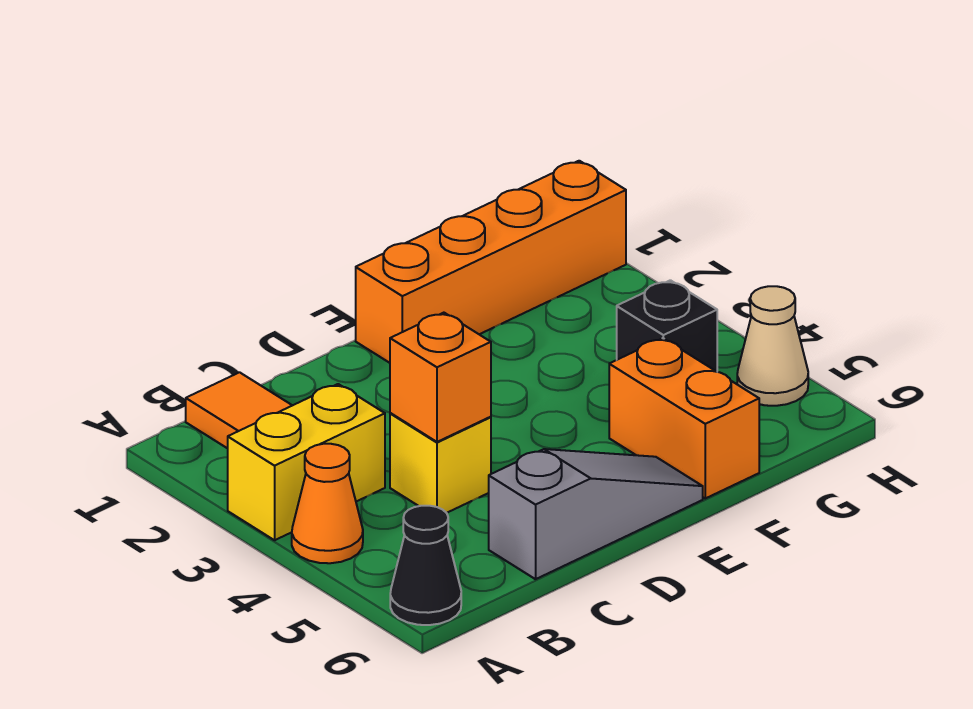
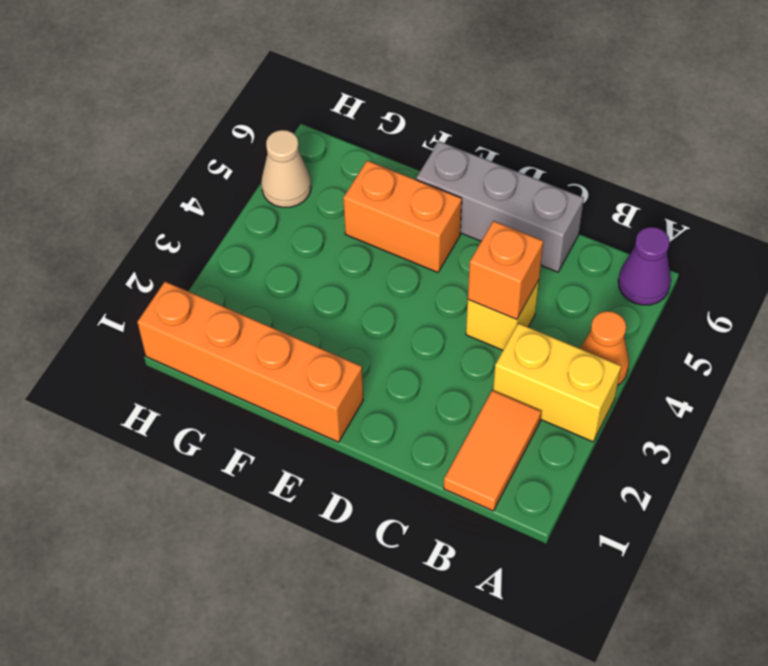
black cone A6 level 1 -> purple cone A6 level 1
grey slope C6:E6 level 1 top C -> grey brick C6:E6 level 1
orange brick F5:F6 level 1 -> orange brick E5:F5 level 1
black brick G4 level 1 -> none

